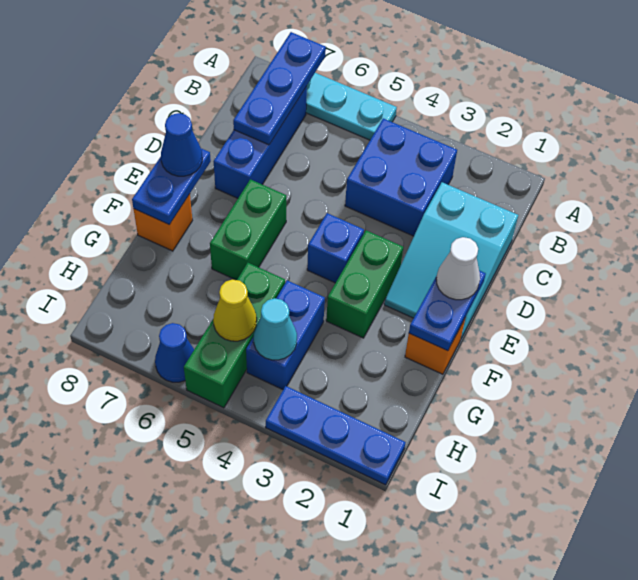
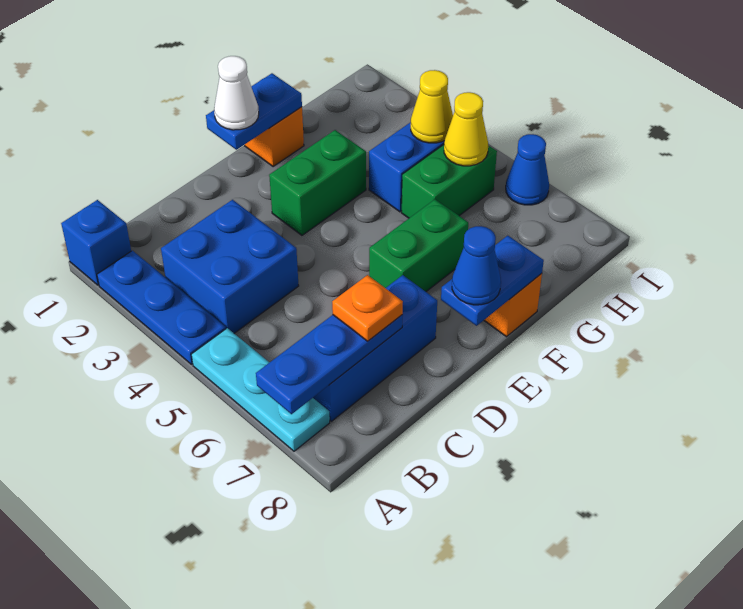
cyan slope C1:E2 level 1 top C -> none
none -> orange plate C7 level 3
blue brick E4 level 1 -> blue brick A1 level 1
green brick G5:I5 level 1 -> green brick G5:H5 level 1
cyan cone H4 level 2 -> yellow cone H4 level 2
blue plate I1:I3 level 1 -> blue plate A2:A4 level 1

